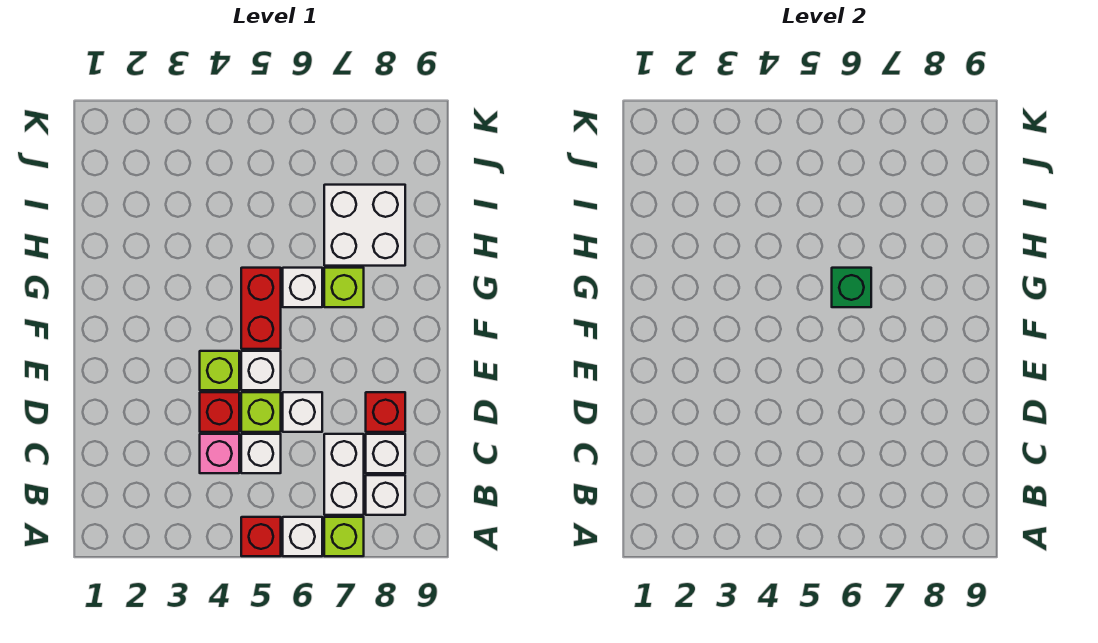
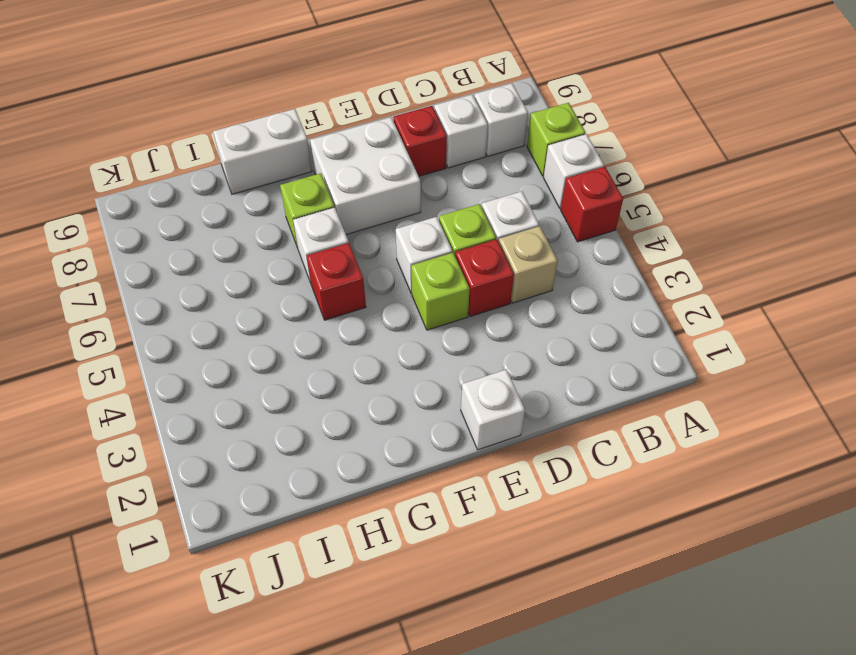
white brick B7:C7 level 1 -> white brick G9:H9 level 1
pink brick C4 level 1 -> tan brick C4 level 1
white brick D6 level 1 -> white brick E1 level 1
red brick F5:G5 level 1 -> red brick G5 level 1
green brick G6 level 2 -> none
white brick H7:I8 level 1 -> white brick E7:F8 level 1

